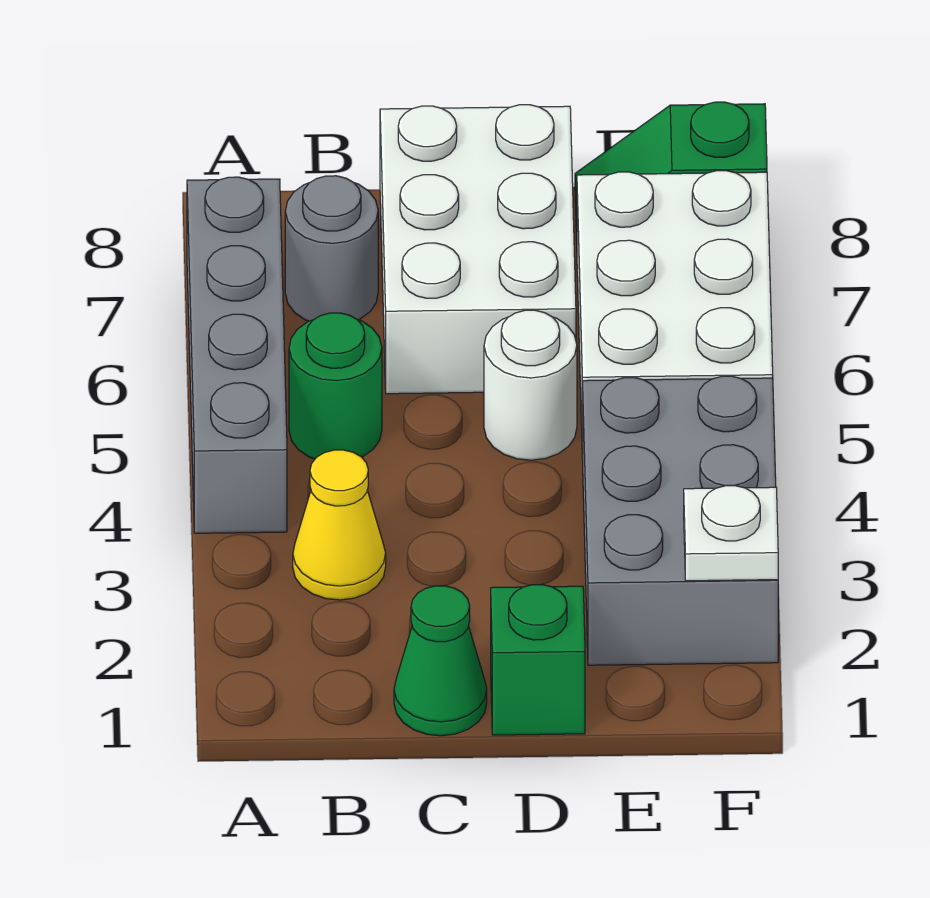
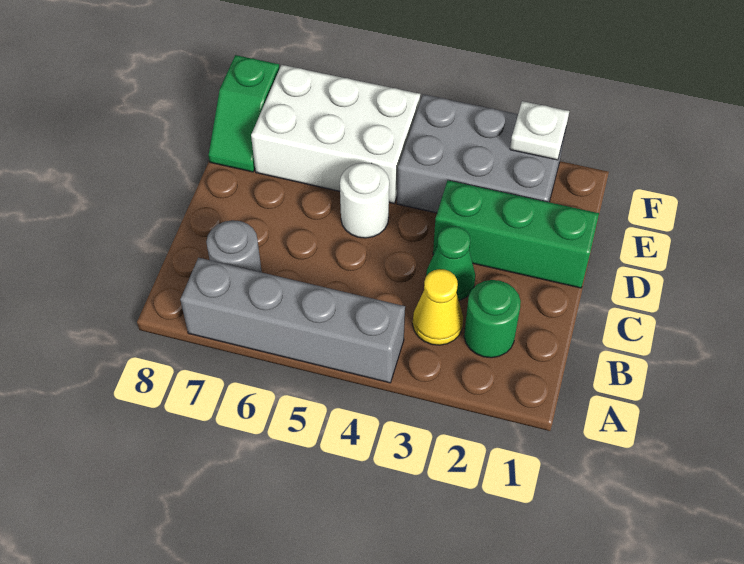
green round brick B5 level 1 -> green round brick B2 level 1
green cone C1 level 1 -> green cone C3 level 1
white brick C6:D8 level 1 -> none
green brick D1 level 1 -> green brick D1:D3 level 1

